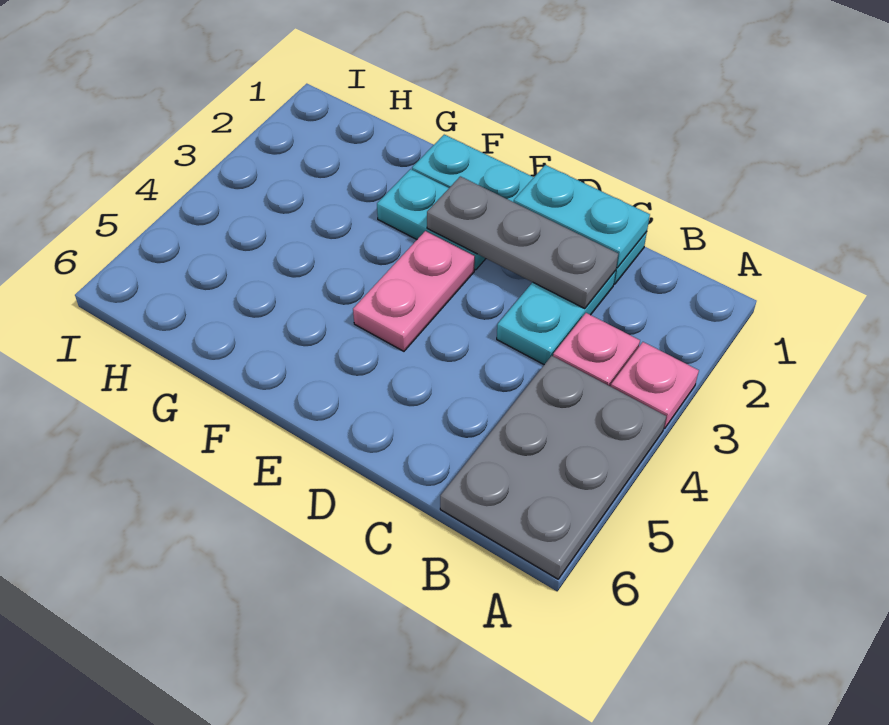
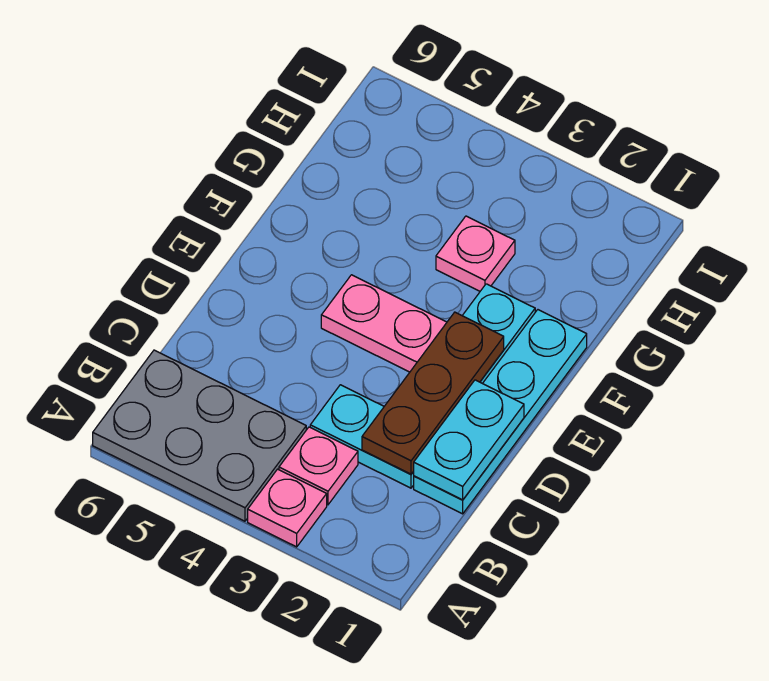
grey plate C2:E2 level 2 -> brown plate C2:E2 level 2
none -> pink plate G3 level 1

